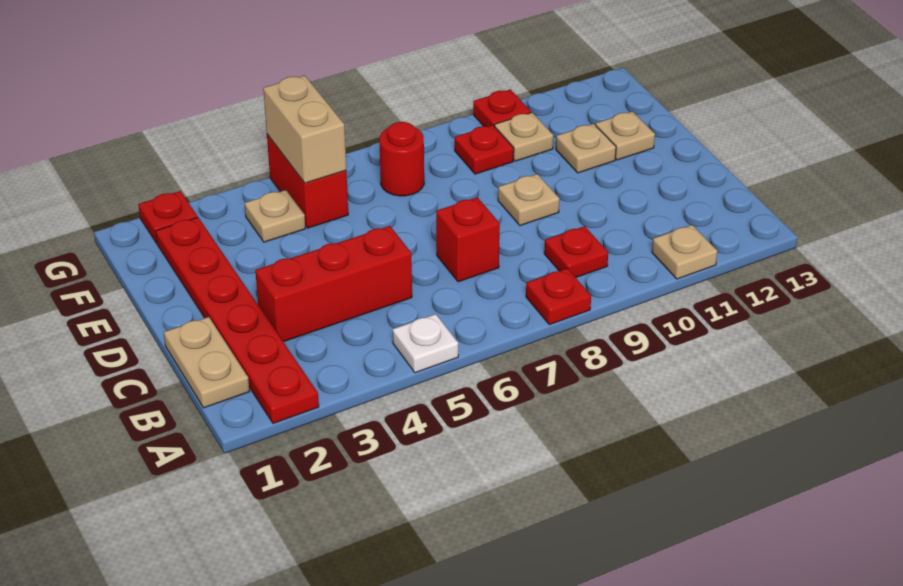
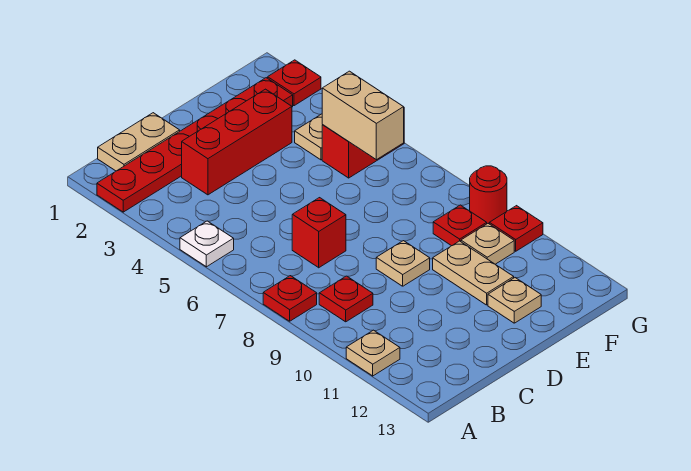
red brick C3:C5 level 1 -> red brick C3:E3 level 1
tan plate E11 level 1 -> tan plate E10:E11 level 1
tan brick F5:G5 level 2 -> tan brick F5:F6 level 2
red round brick F7 level 1 -> red round brick G9 level 1

